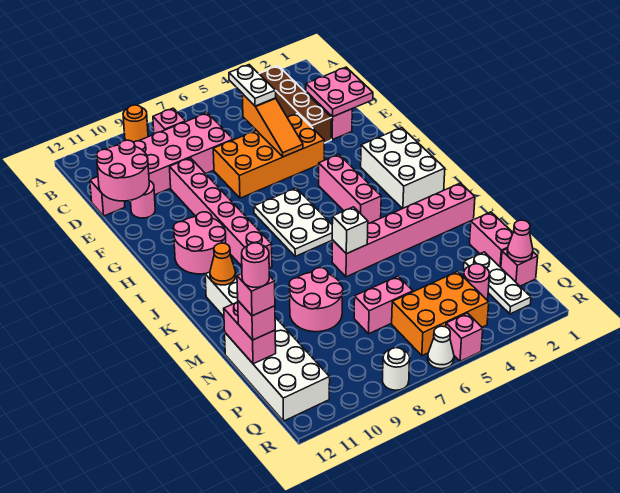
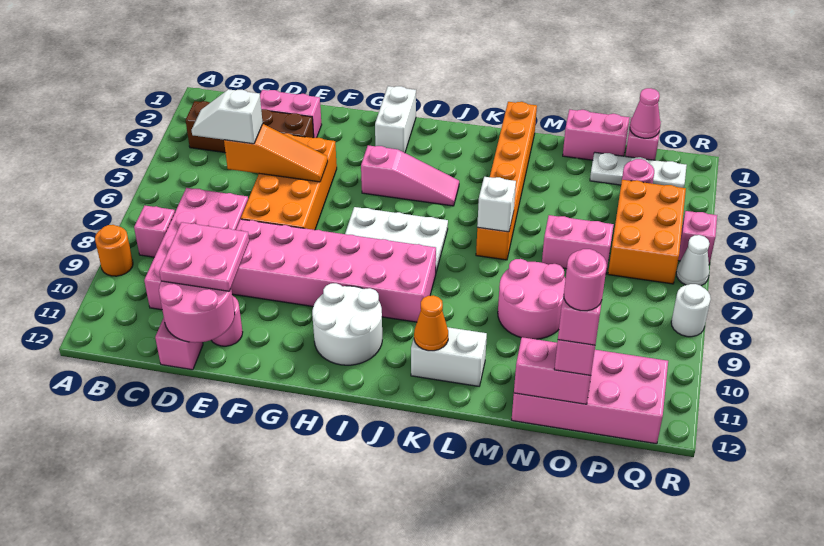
white plate C5:D5 level 3 -> white slope C5:D5 level 3 top D
pink plate D1:E2 level 2 -> pink plate D10:E11 level 3
pink brick E9:J9 level 1 -> pink brick E8:J9 level 1
white brick H1:J2 level 1 -> white brick H1:H2 level 1
pink brick H4:J4 level 1 -> pink slope H4:J4 level 1 top H
pink round brick H10:I11 level 1 -> white round brick H10:I11 level 1
pink brick L1:L6 level 1 -> orange brick L1:L6 level 1
white brick N11:Q12 level 1 -> pink brick N11:Q12 level 1
pink brick O6:O7 level 1 -> pink brick N6:O6 level 1

